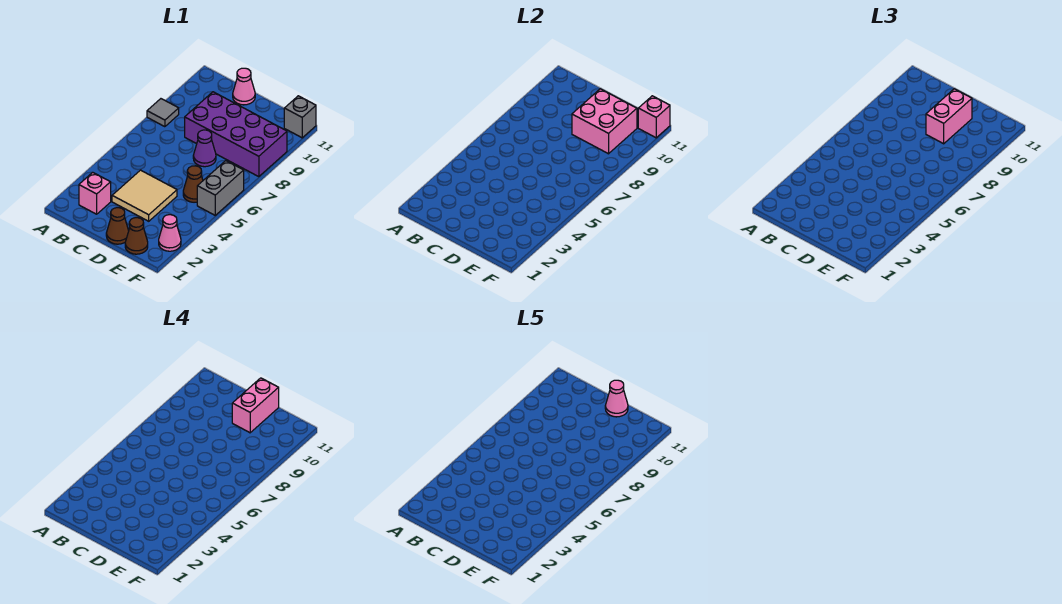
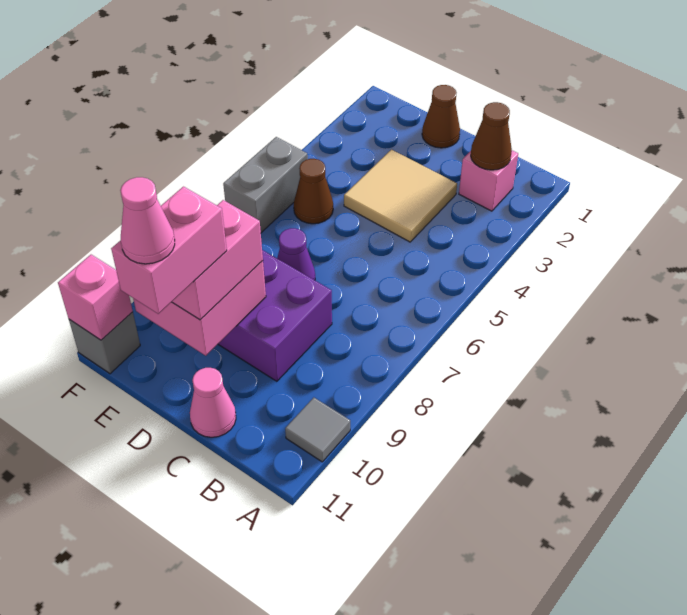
grey tile A8 level 1 -> grey tile A10 level 1
brown cone E1 level 1 -> brown cone B2 level 2
pink cone F2 level 1 -> none

